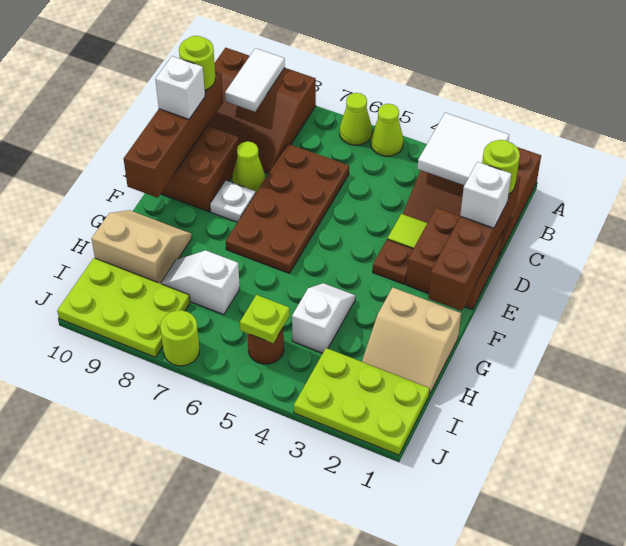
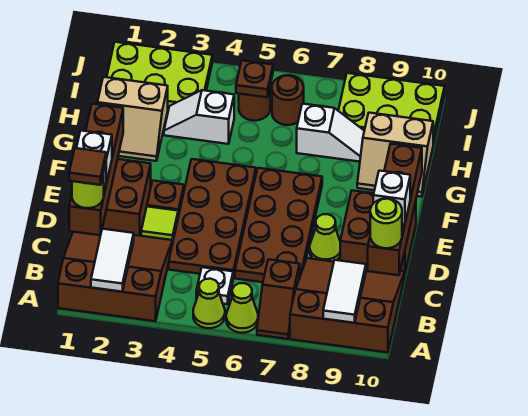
white tile A2:B3 level 2 -> white tile A2:B2 level 2
none -> brown slope A7:B7 level 1 top B
none -> brown tile C1 level 4
none -> brown plate C4:F5 level 1
white plate E8 level 1 -> white plate B5 level 1
tan slope G1:H2 level 1 top G -> tan slope G1:H2 level 1 top H
white slope G4:H4 level 1 top H -> white slope H3:H4 level 1 top 4
lime plate I5 level 2 -> brown plate I5 level 2
none -> brown round brick I6 level 1
lime round brick J7 level 1 -> none

